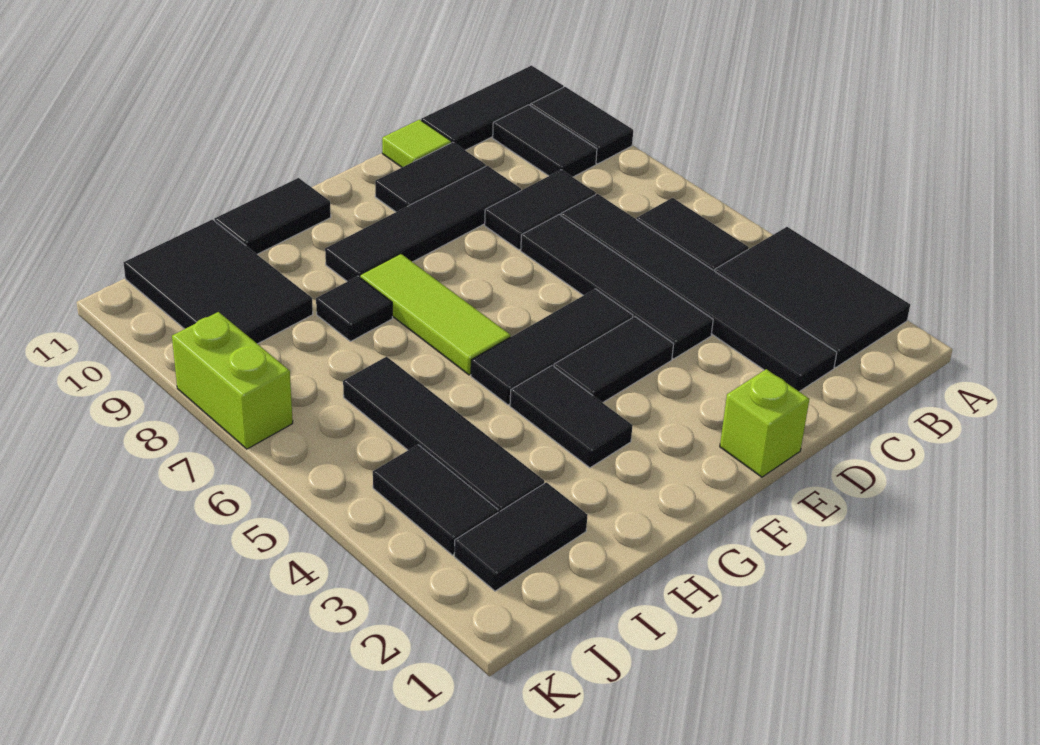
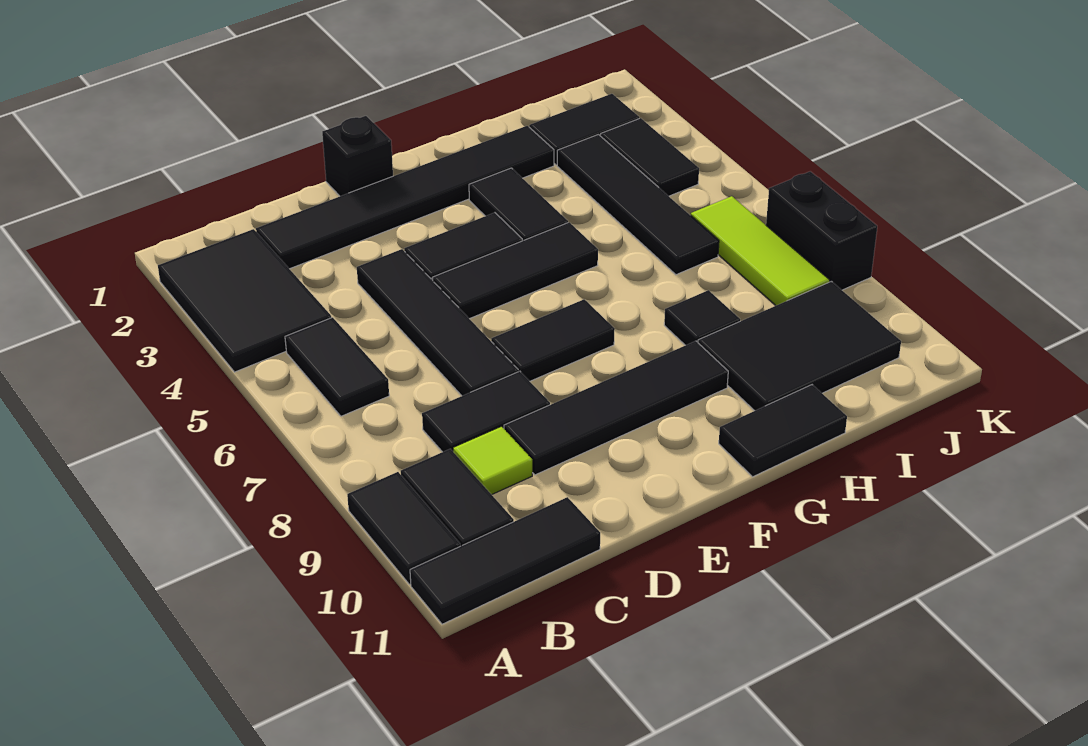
black tile C2:C7 level 1 -> black tile C2:H2 level 1
black tile D10:E10 level 1 -> black tile E7:F7 level 1
lime tile D11 level 1 -> lime tile C9 level 1
lime brick E1 level 1 -> black brick E1 level 1
lime tile G6:G8 level 1 -> lime tile J6:J8 level 1
black tile I9:J11 level 1 -> black tile H9:J10 level 1
lime brick K7:K8 level 1 -> black brick K7:K8 level 1

